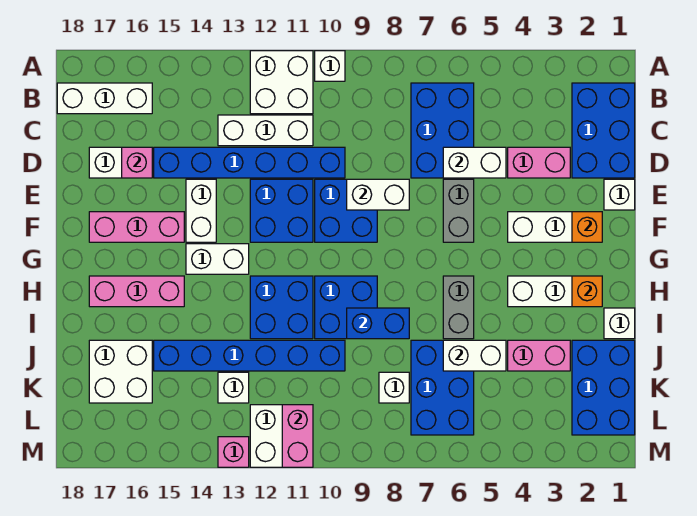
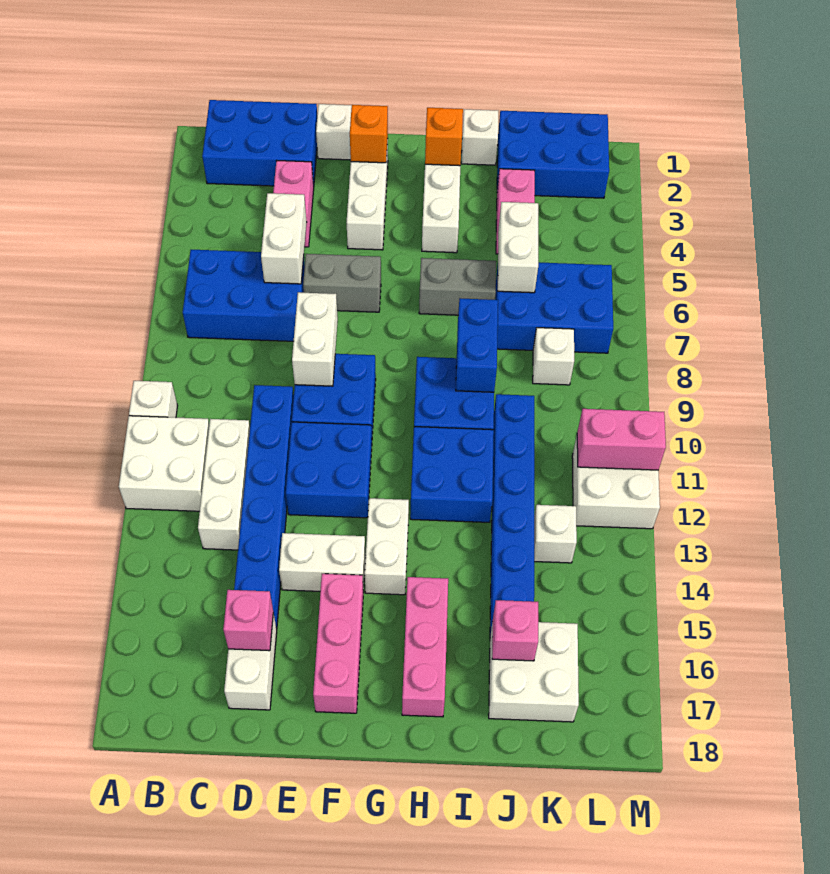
white brick B16:B18 level 1 -> none
pink brick M13 level 1 -> pink brick J16 level 2

